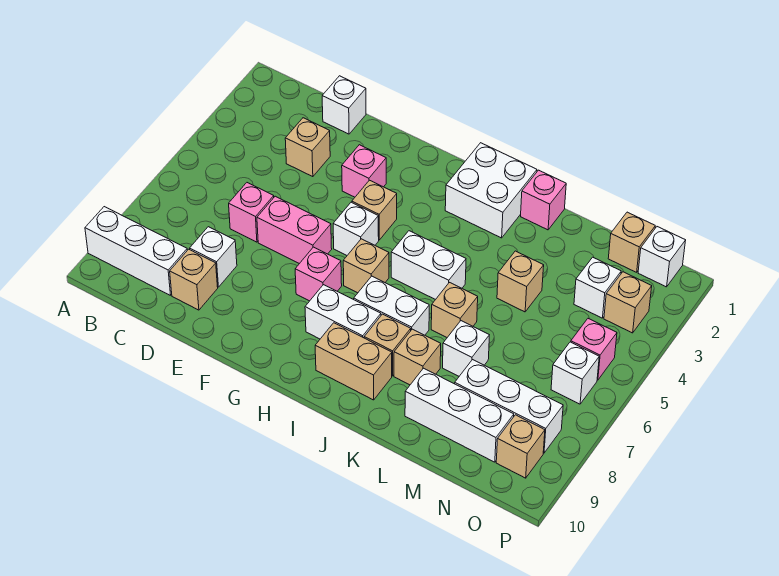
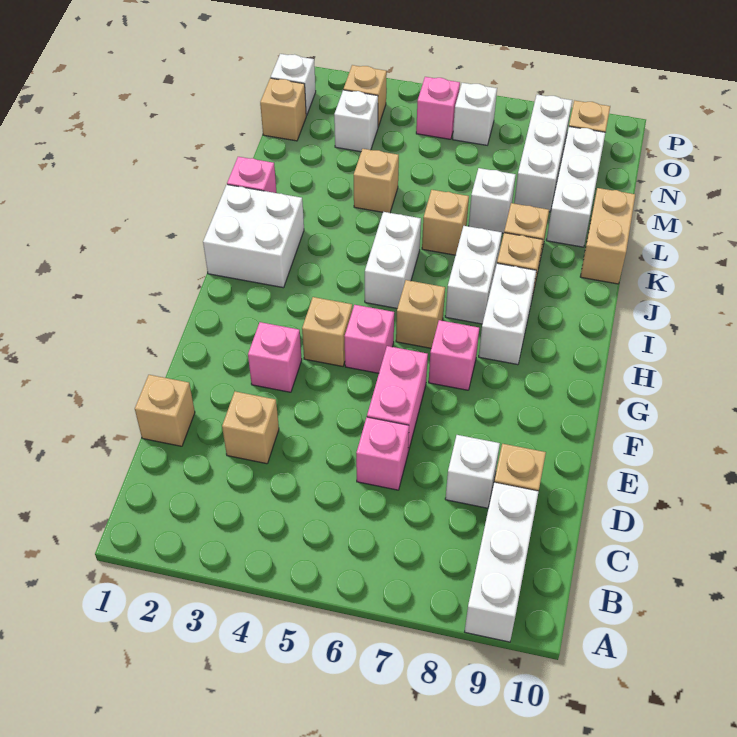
white brick D1 level 1 -> tan brick D1 level 1
white brick G5 level 1 -> pink brick G5 level 1
tan brick I9:J9 level 1 -> tan brick K10:L10 level 1

